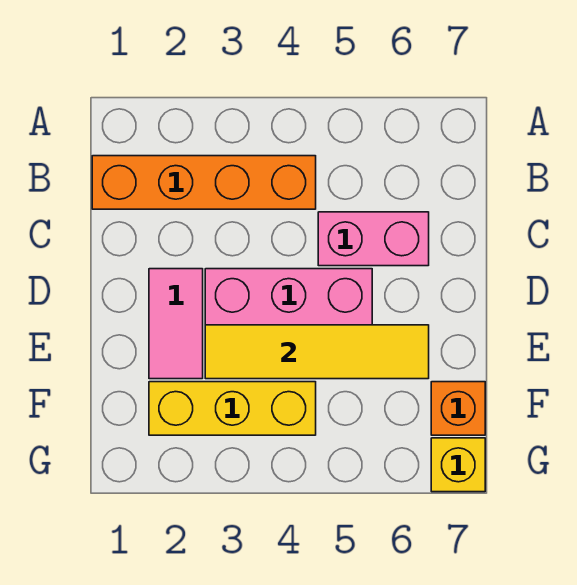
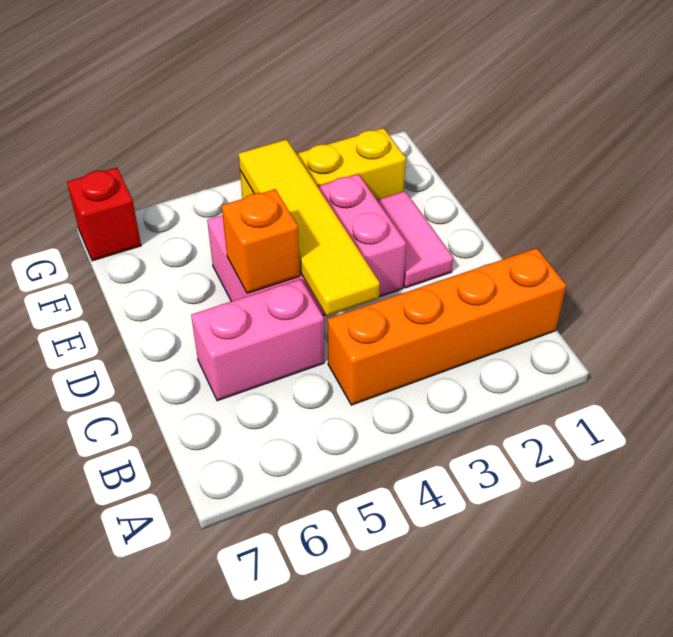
yellow tile E3:E6 level 2 -> yellow tile C4:F4 level 2
orange brick F7 level 1 -> orange brick D5 level 2
yellow brick G7 level 1 -> red brick G7 level 1

